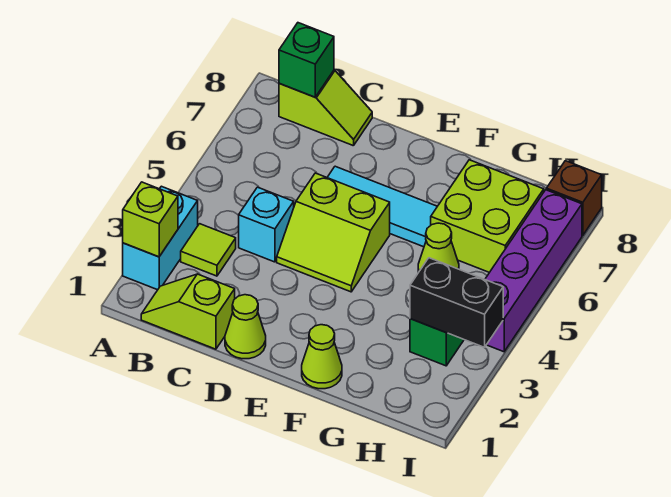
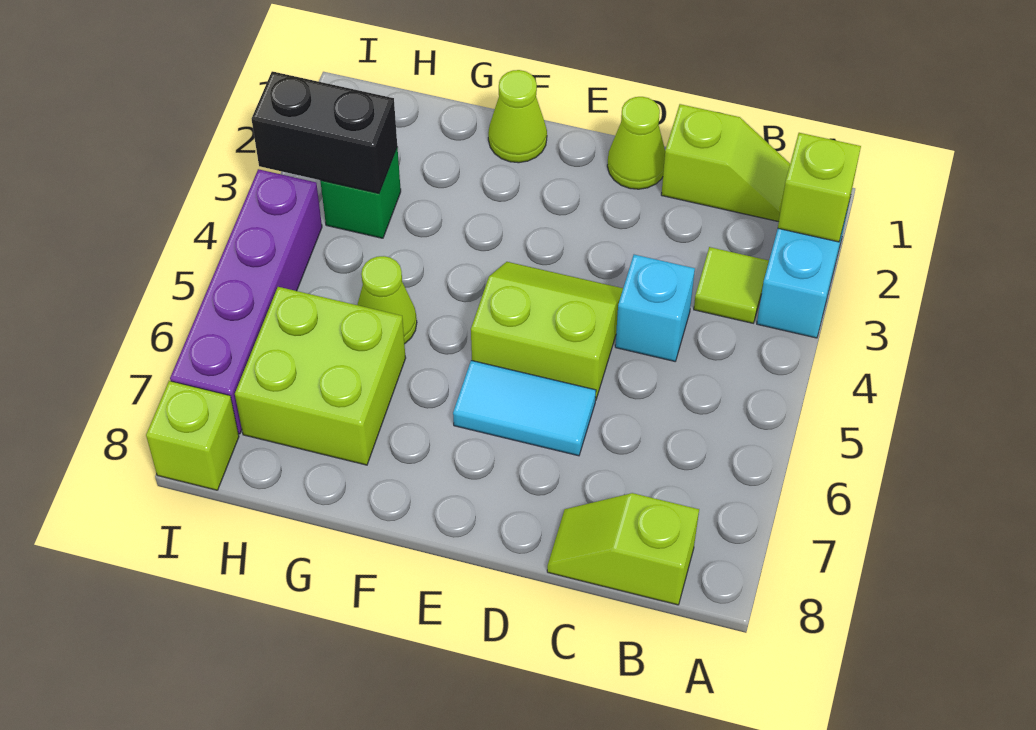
green brick B8 level 2 -> none
cyan tile D6:F6 level 1 -> cyan tile D6:E6 level 1
brown brick I8 level 1 -> lime brick I8 level 1

